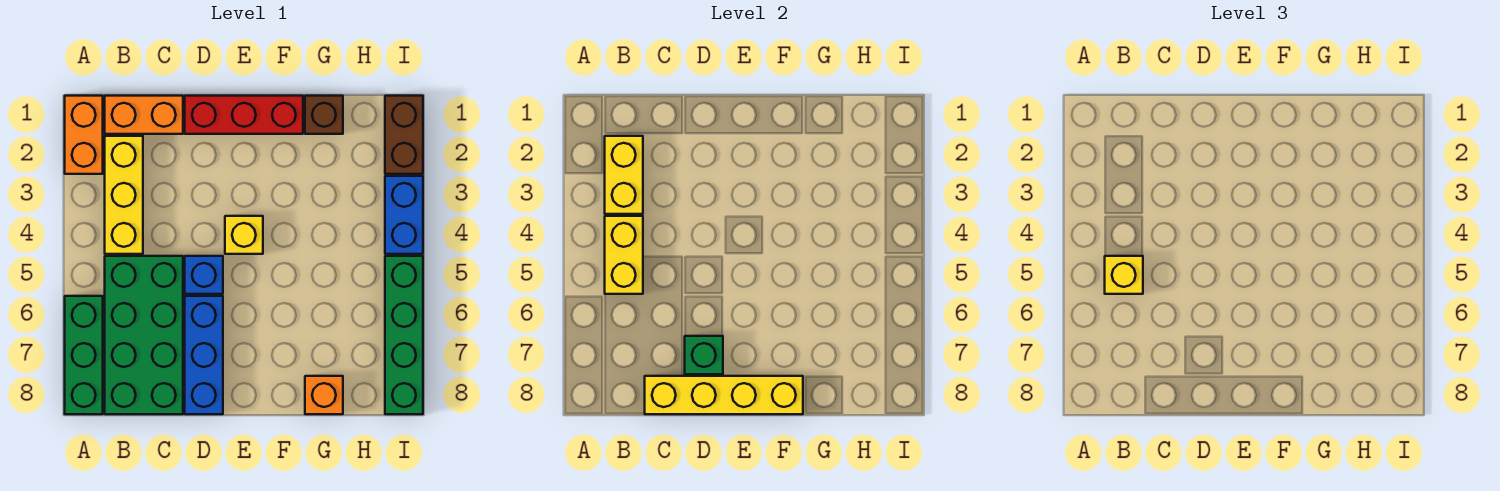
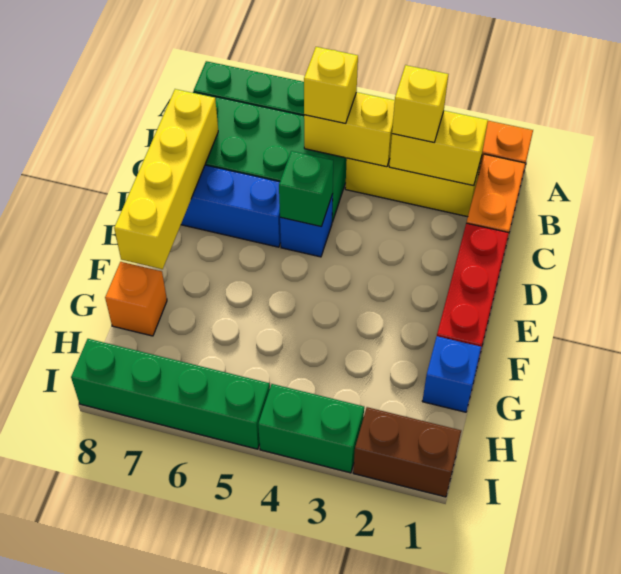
green brick D7 level 2 -> green brick D5 level 2
yellow brick E4 level 1 -> yellow brick B3 level 3
brown brick G1 level 1 -> blue brick G1 level 1
blue brick I3:I4 level 1 -> green brick I3:I4 level 1

